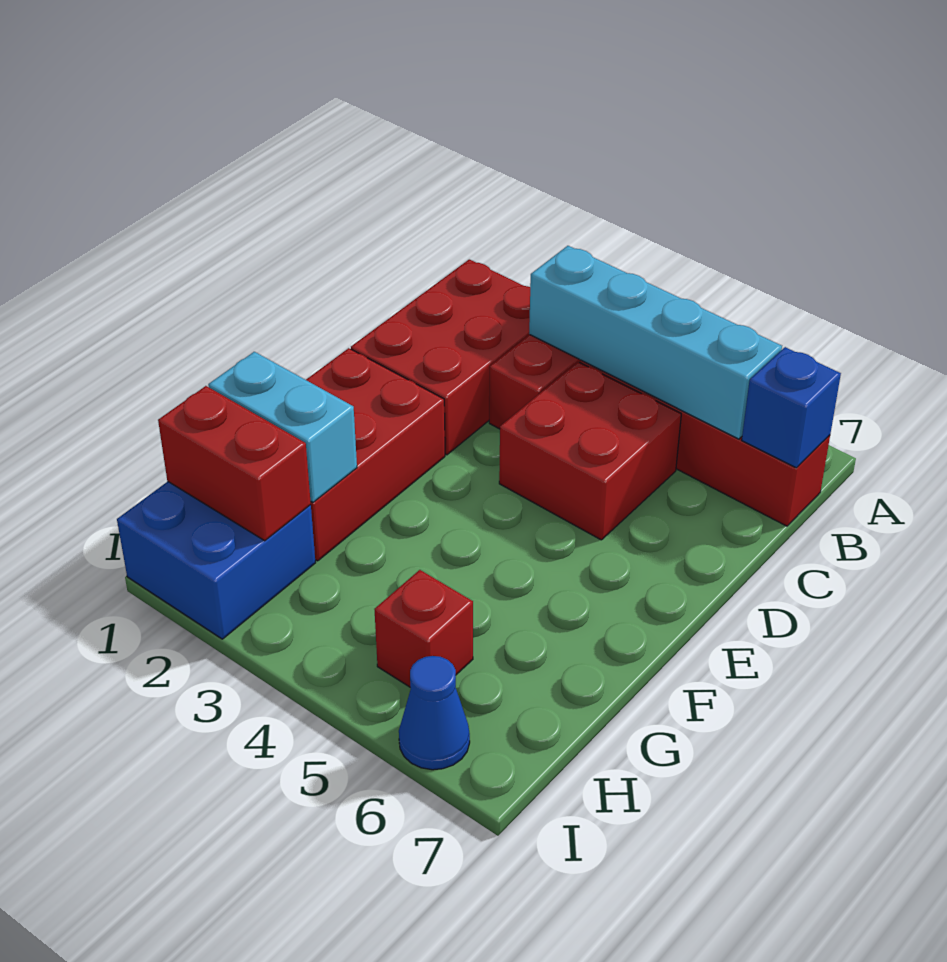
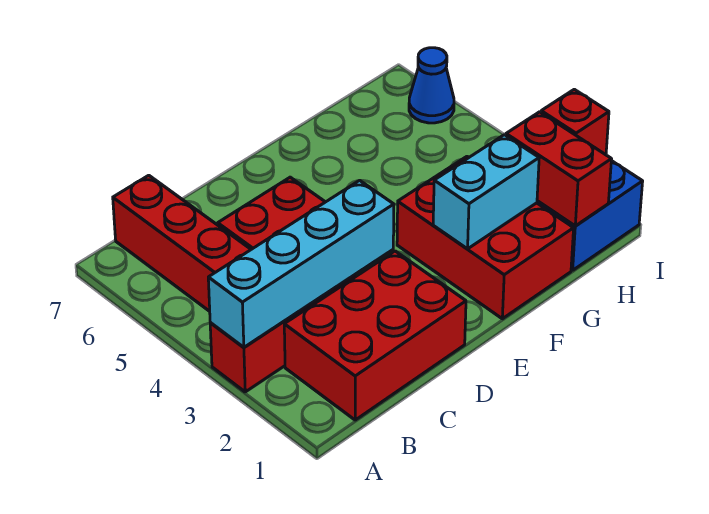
cyan brick B3:B6 level 2 -> cyan brick A3:D3 level 2
blue brick B7 level 2 -> none
red brick E1:G2 level 1 -> red brick F1:G3 level 1
cyan brick G1:G2 level 2 -> cyan brick F2:G2 level 2
red brick H5 level 1 -> red brick I2 level 2

